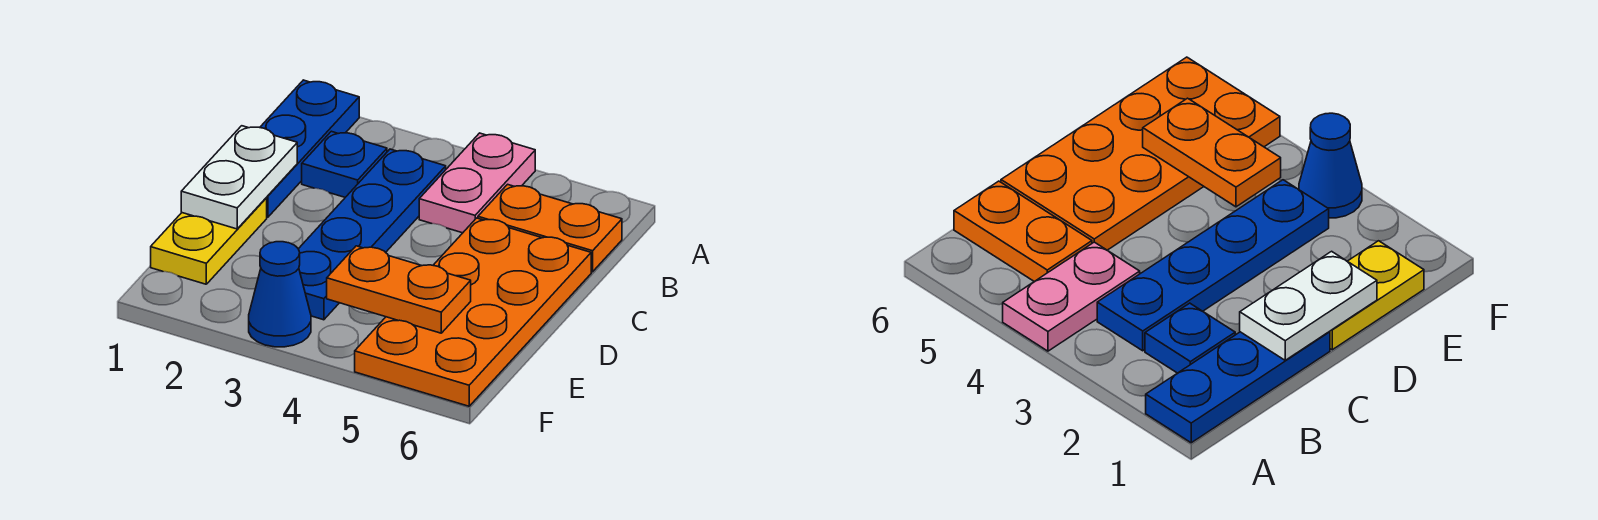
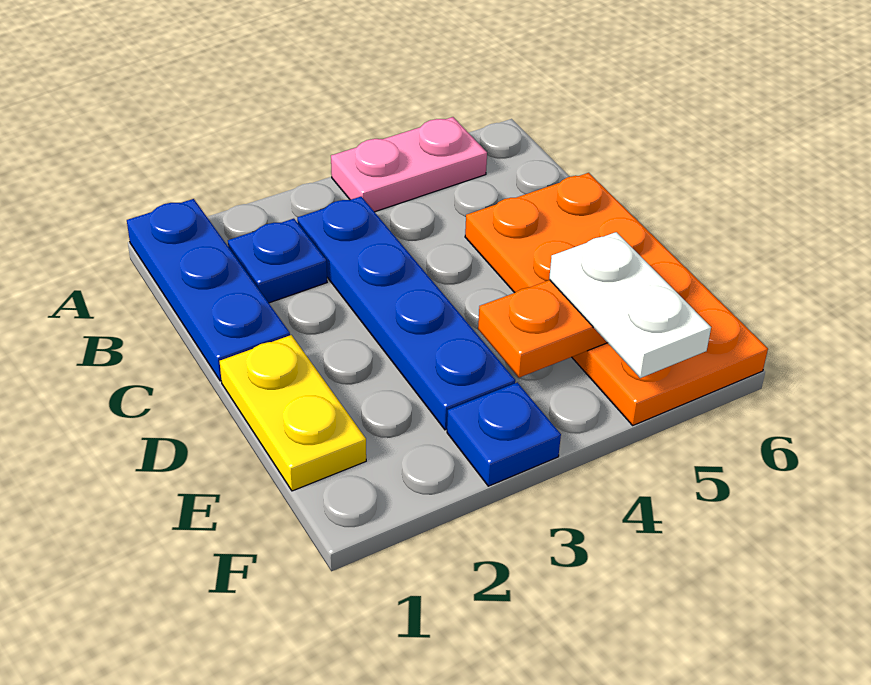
pink plate A4:B4 level 1 -> pink plate A4:A5 level 1
orange plate B5:B6 level 1 -> none
white plate C1:D1 level 2 -> white plate E5:F5 level 3
blue cone F3 level 1 -> blue plate F3 level 1

